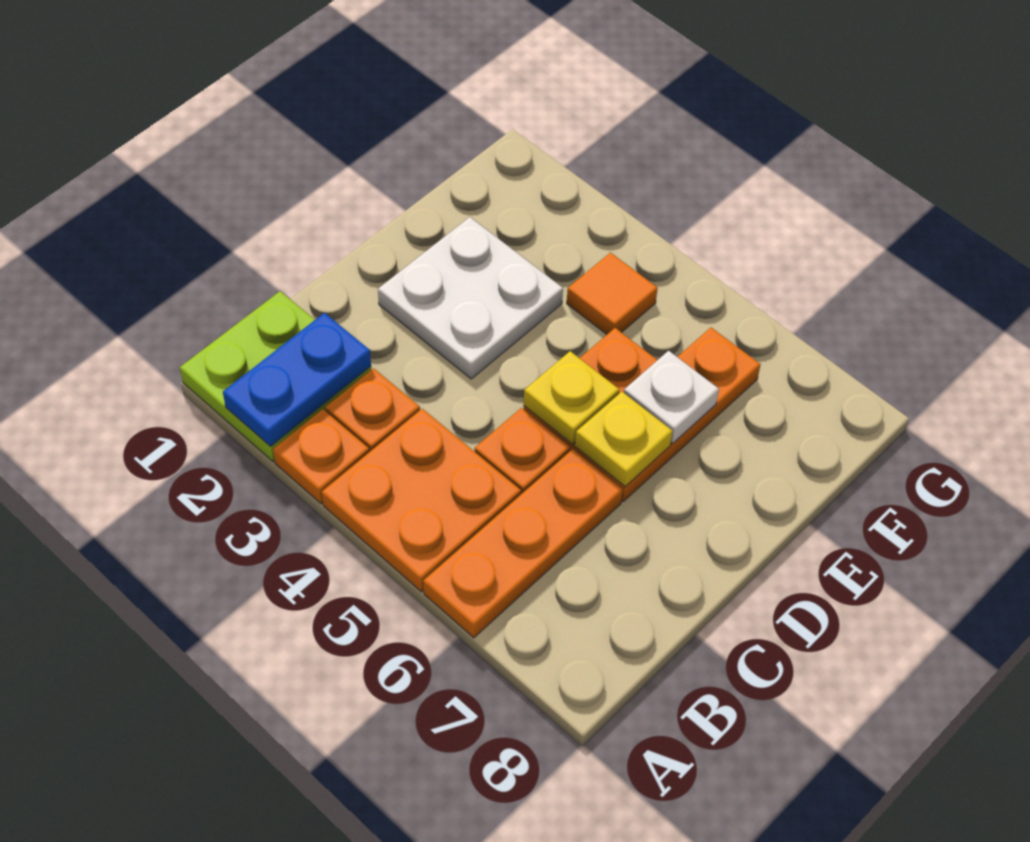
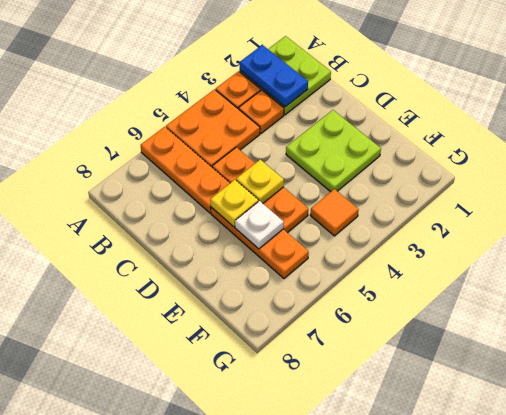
white plate D2:E3 level 1 -> lime plate D2:E3 level 1

